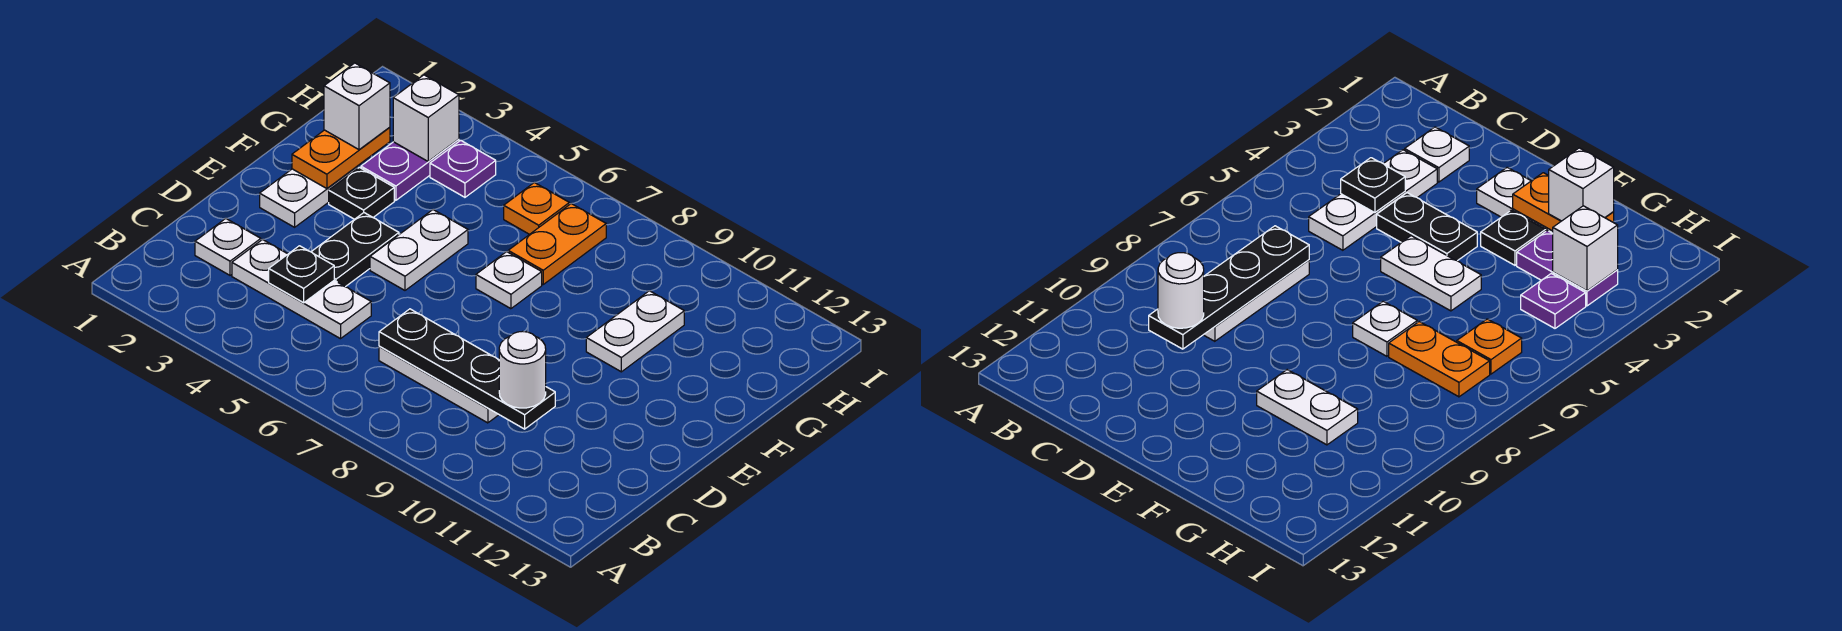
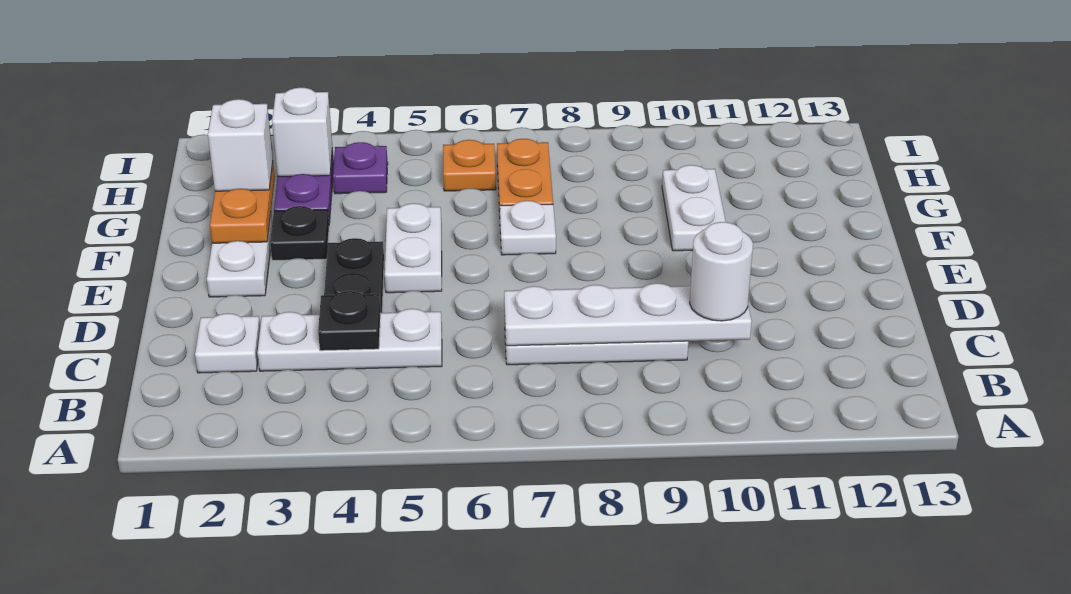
black plate C7:C10 level 2 -> white plate C7:C10 level 2

